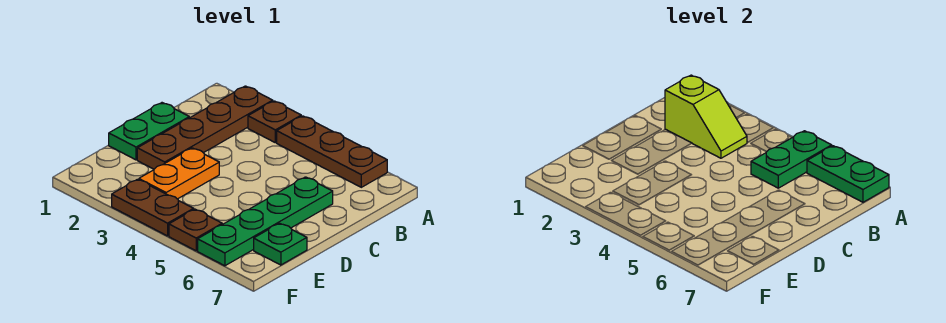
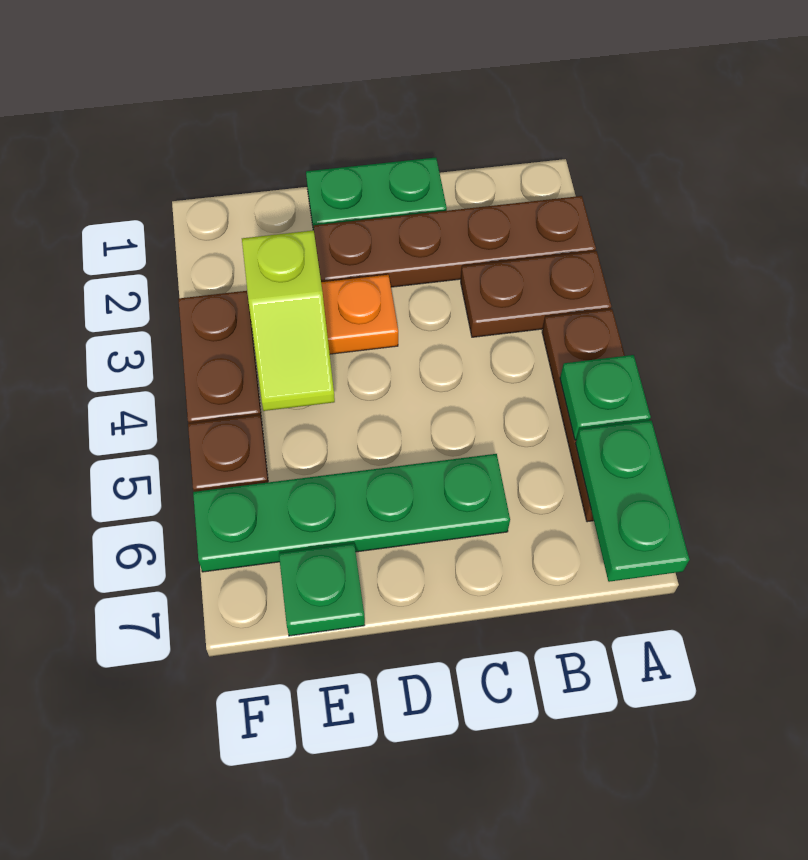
brown plate A3 level 1 -> brown plate A3:B3 level 1
green plate A5:B5 level 2 -> green plate A5 level 2
lime slope B2:B3 level 2 top 2 -> lime slope E3:E4 level 2 top 3

